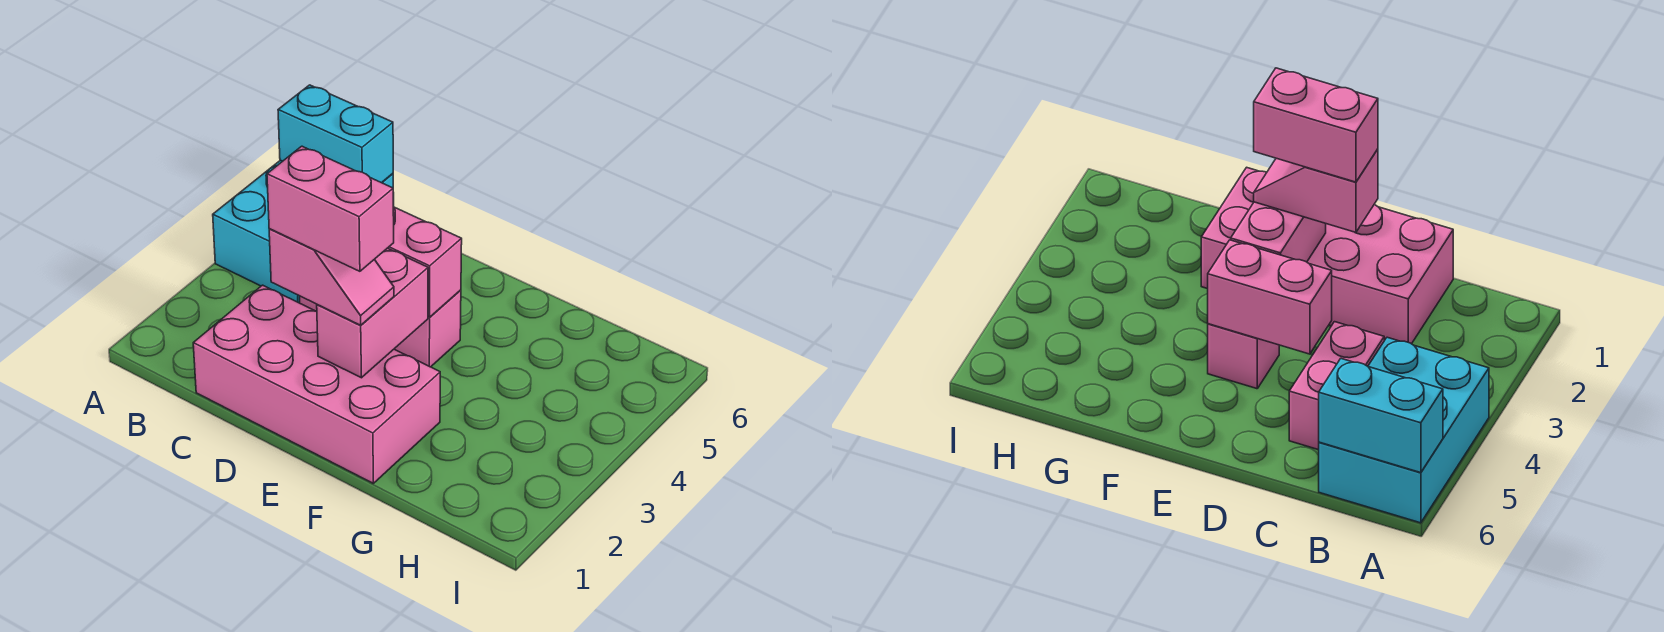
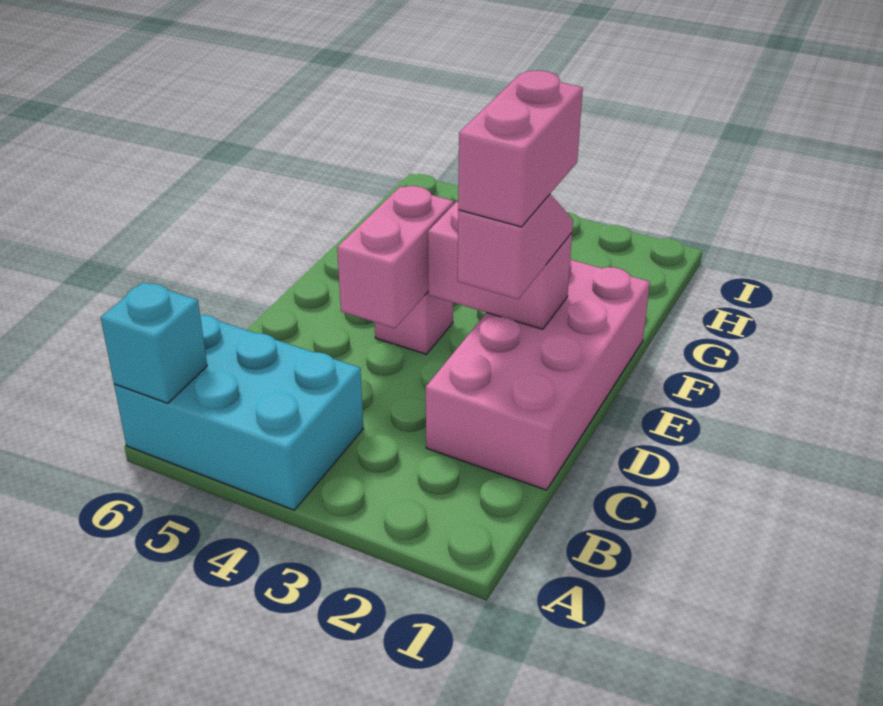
cyan brick A6:B6 level 2 -> cyan brick A6 level 2
pink brick C4:C5 level 1 -> none

